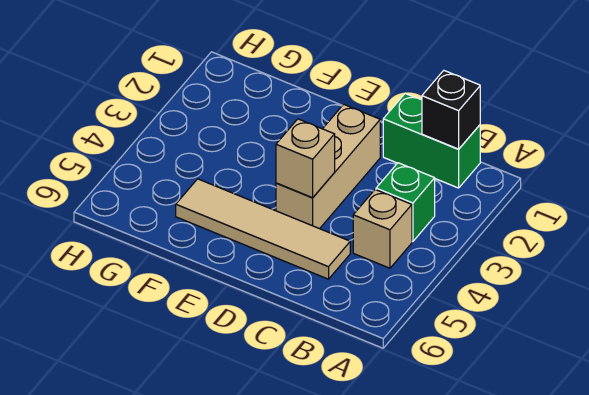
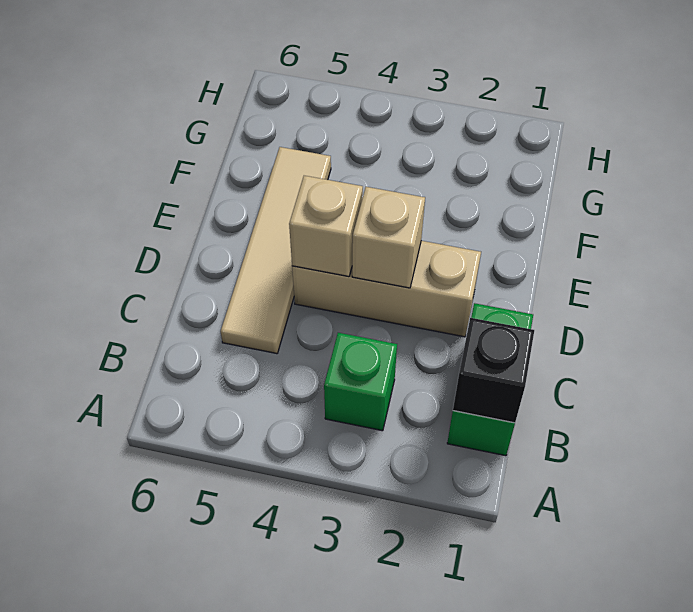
tan brick B4 level 1 -> tan brick D3 level 2

